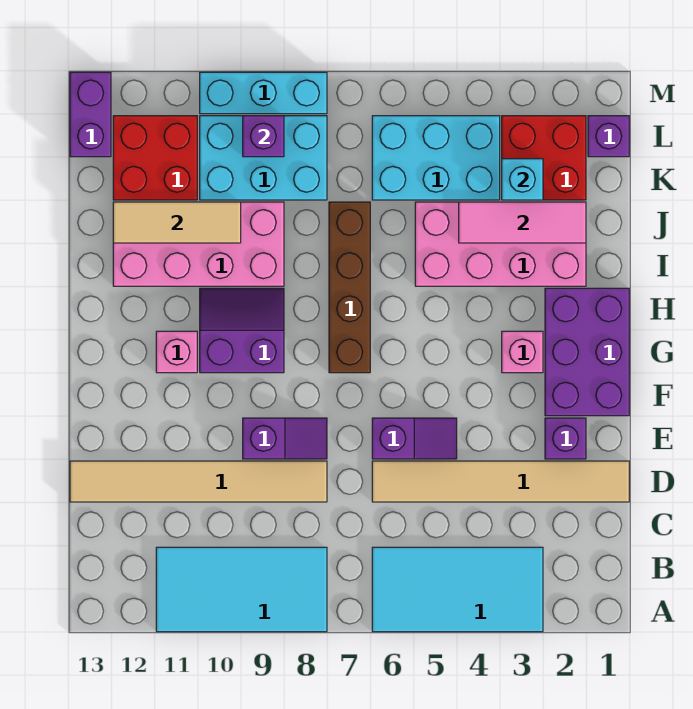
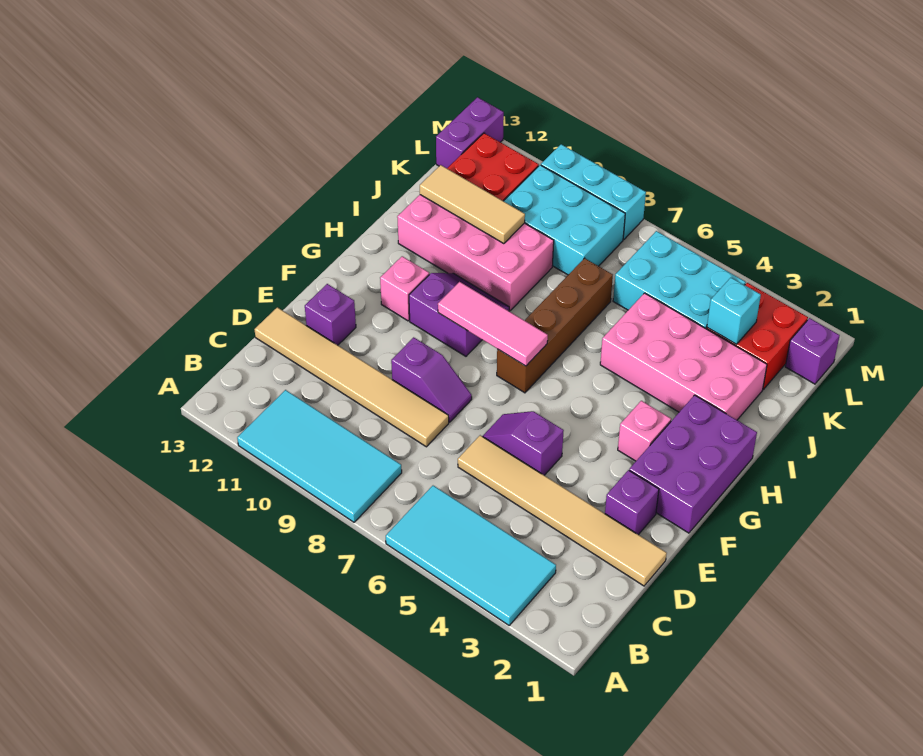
purple slope E5:E6 level 1 top 6 -> purple slope E5:E6 level 1 top 5
pink tile J2:J4 level 2 -> pink tile G7:G9 level 2
purple brick L9 level 2 -> purple brick E12 level 1

